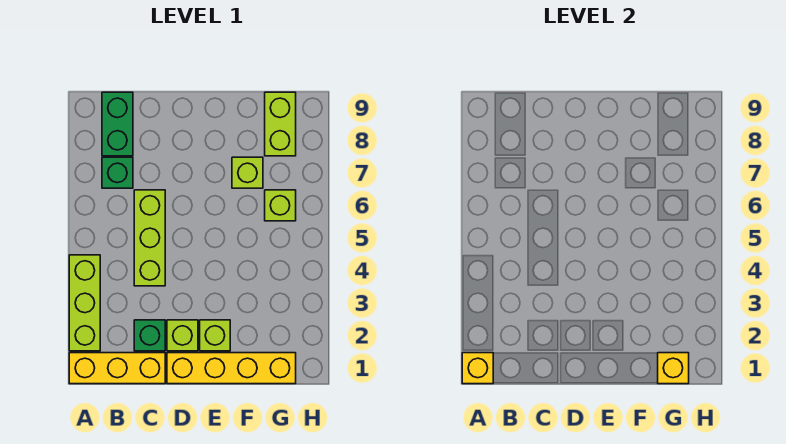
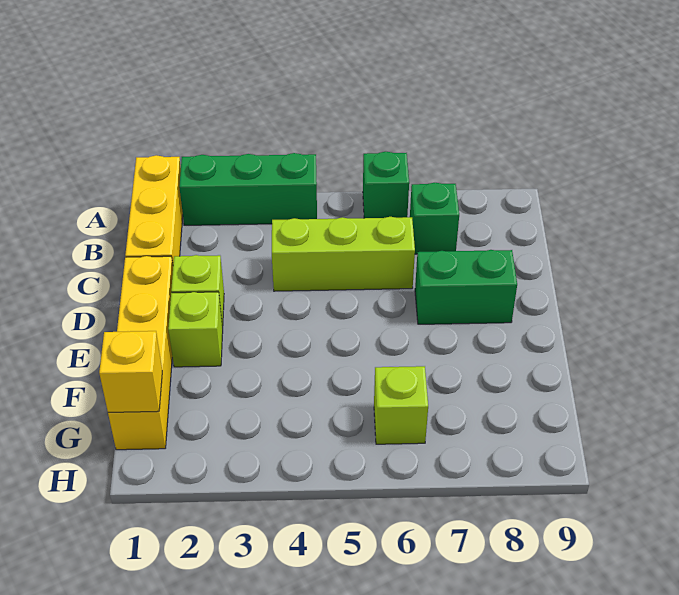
yellow brick A1 level 2 -> none
lime brick A2:A4 level 1 -> green brick A2:A4 level 1
green brick B8:B9 level 1 -> green brick D7:D8 level 1
green brick C2 level 1 -> green brick A6 level 1
lime brick F7 level 1 -> none
lime brick G8:G9 level 1 -> none

